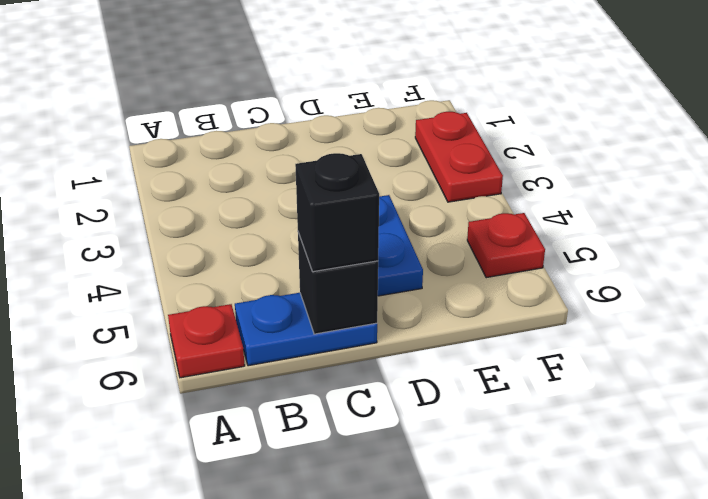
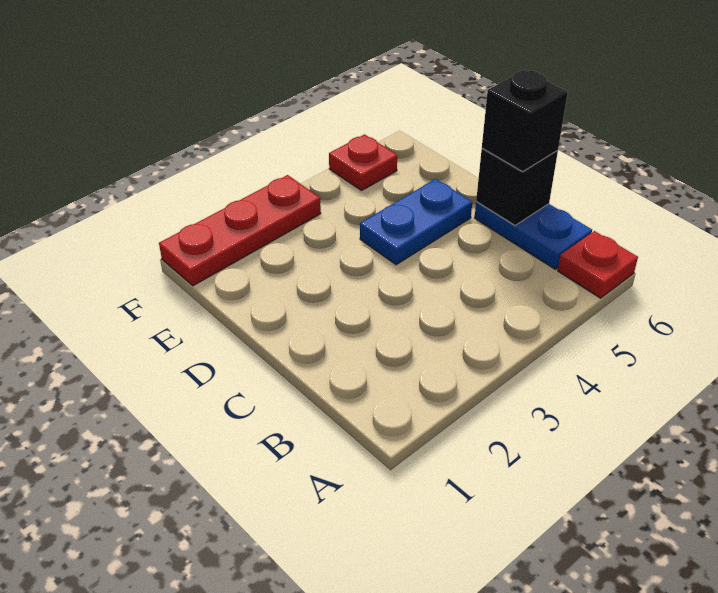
red plate F2:F3 level 1 -> red plate F1:F3 level 1

